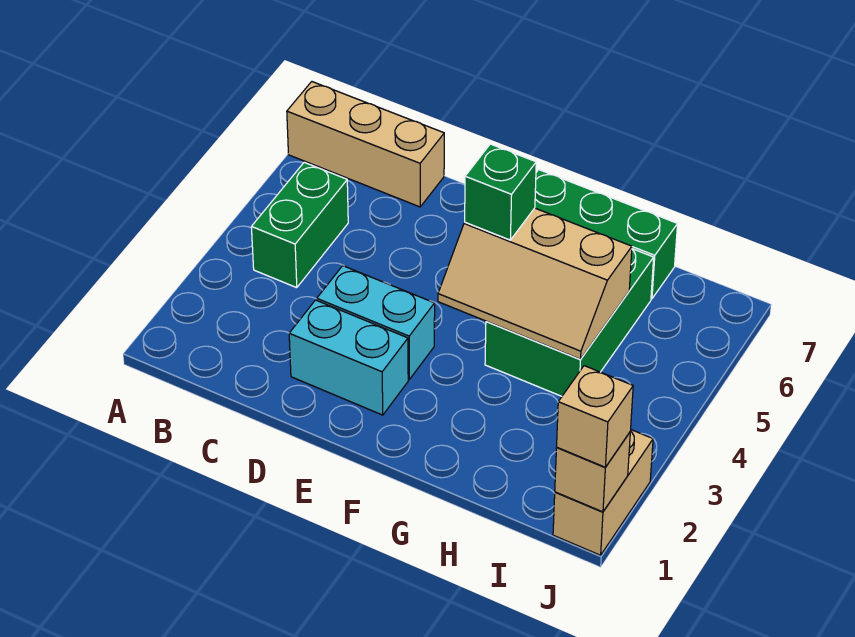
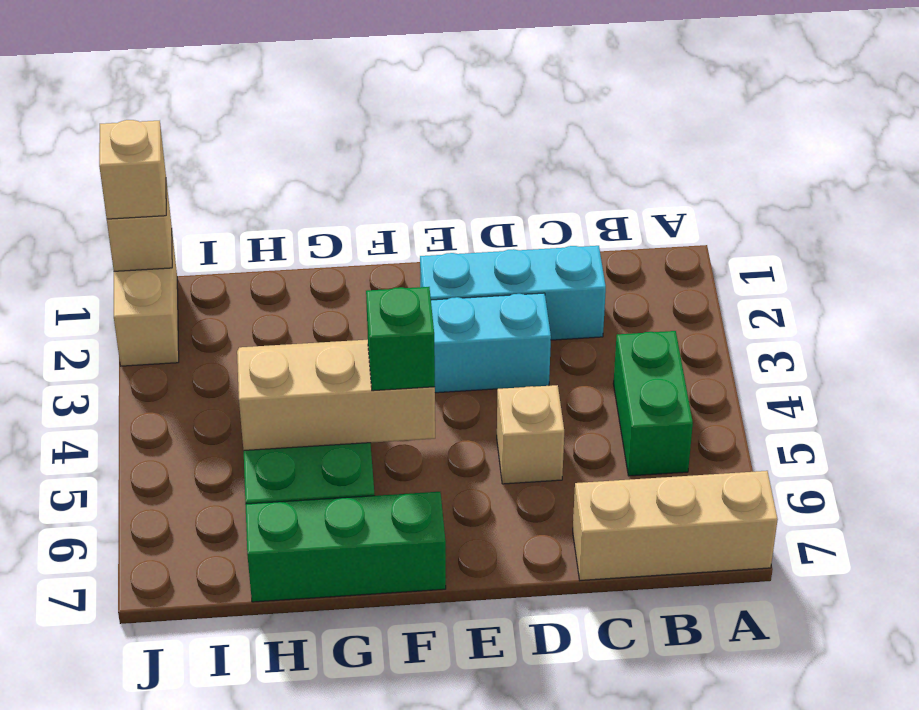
cyan brick D2:E2 level 1 -> cyan brick C2:E2 level 1
none -> tan brick D5 level 1

